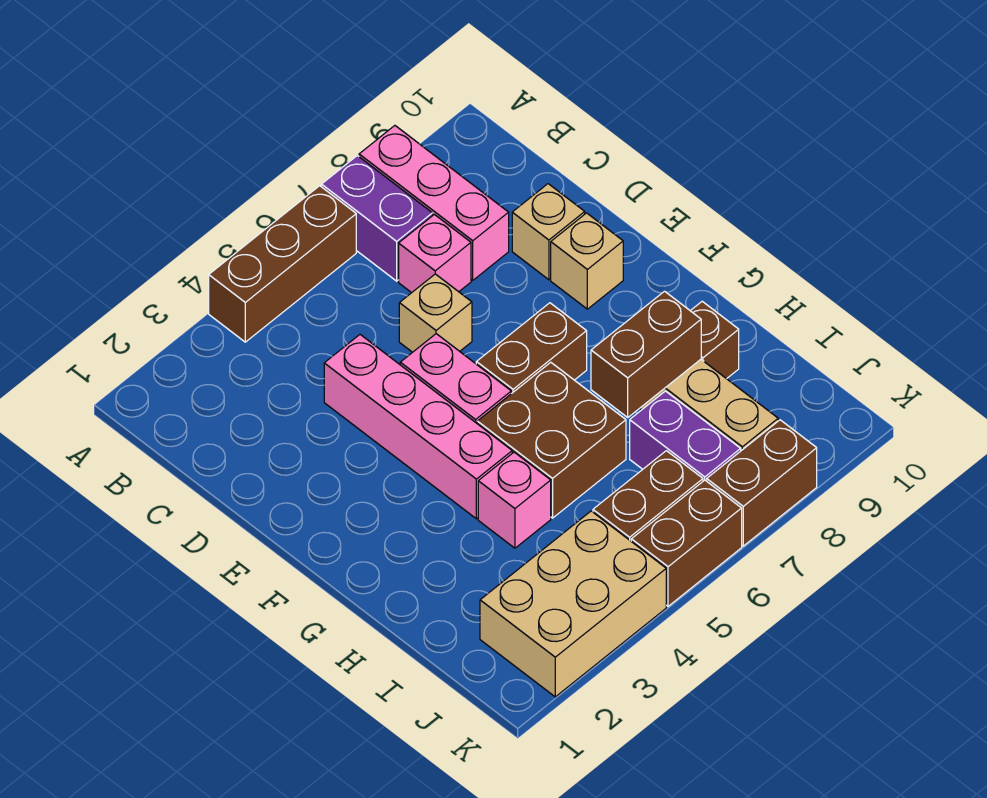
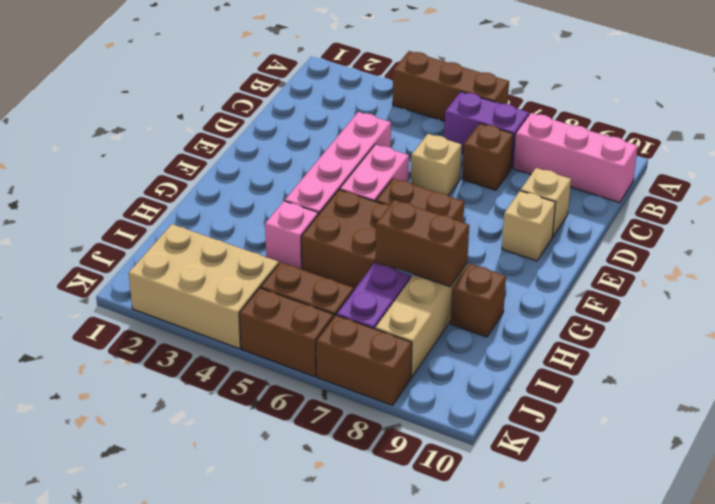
purple brick A7:B7 level 1 -> purple brick B6:B7 level 1
pink brick A8:C8 level 1 -> pink brick B8:B10 level 1
pink brick C7 level 1 -> brown brick C7 level 1

